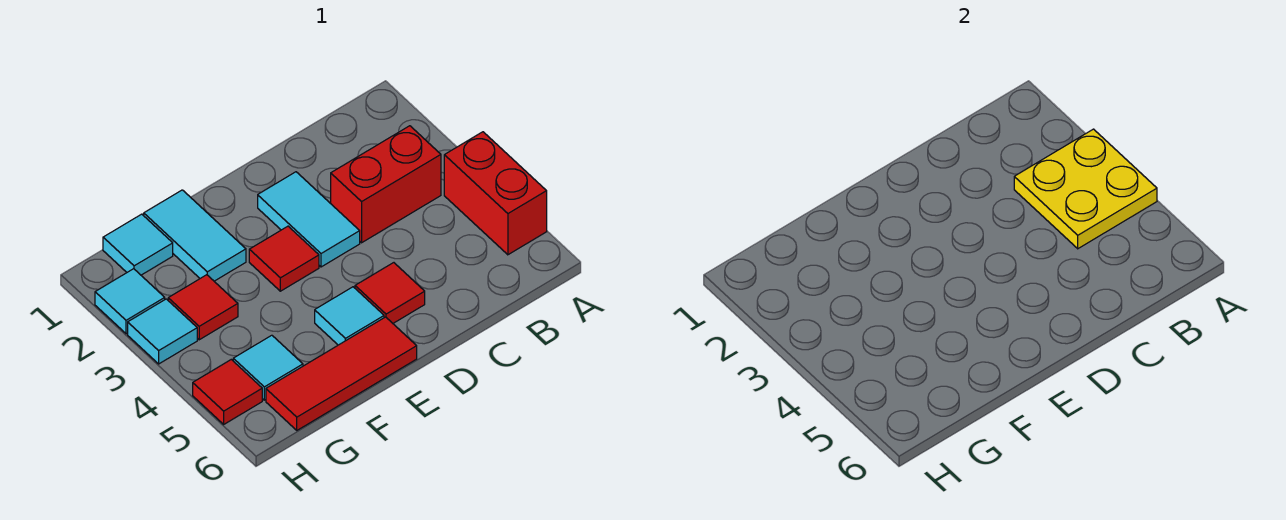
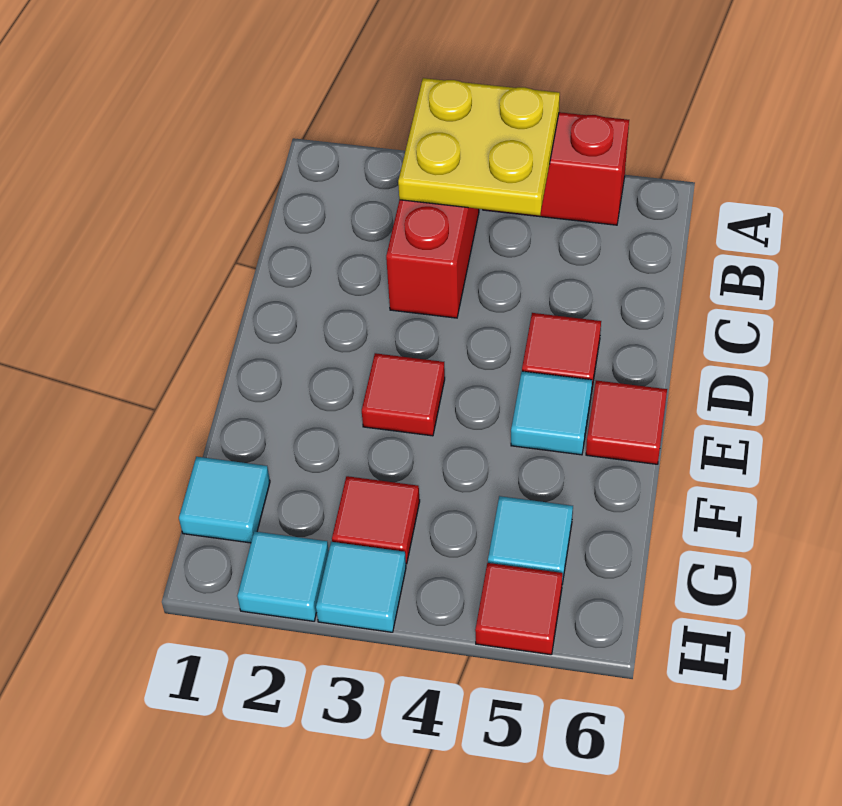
cyan tile D2:D3 level 1 -> none
red tile E6:G6 level 1 -> red tile E6 level 1
cyan tile F1:F2 level 1 -> none

